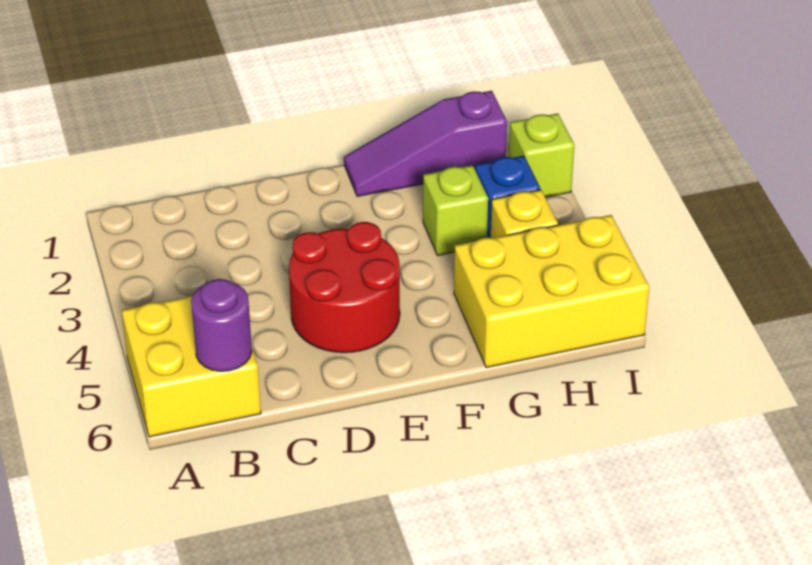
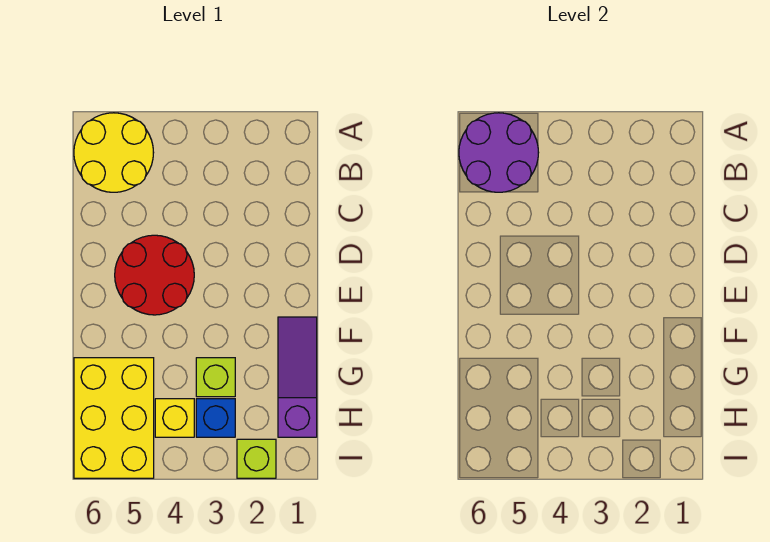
yellow brick A5:B6 level 1 -> yellow round brick A5:B6 level 1
purple round brick B6 level 2 -> purple round brick A5:B6 level 2

